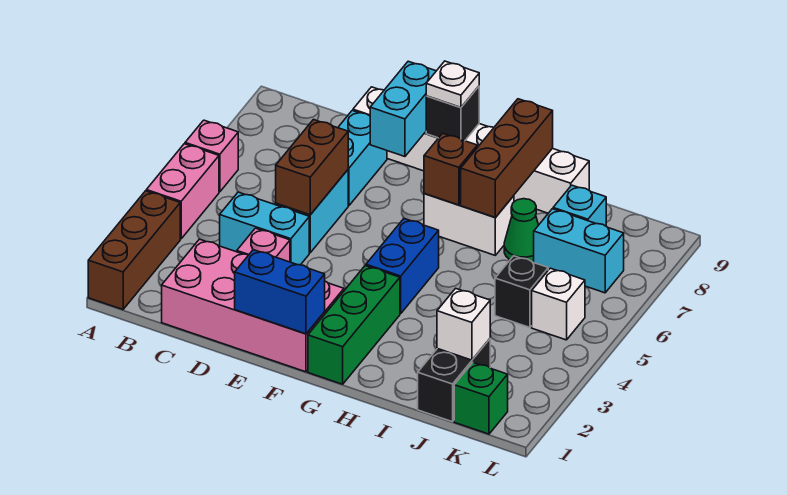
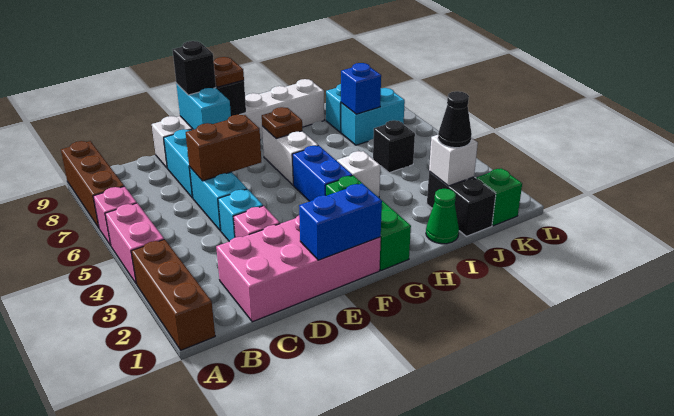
cyan brick C4:D4 level 1 -> cyan brick D4 level 1
brown brick D5:D6 level 2 -> brown brick D6:E6 level 2
none -> black brick E9 level 3
white plate F9 level 3 -> brown plate F9 level 3
white brick G7:H7 level 1 -> white brick G6:G7 level 1
brown brick G7 level 2 -> brown plate G7 level 2
brown brick H7:H9 level 2 -> brown brick A7:A9 level 1
green cone I7 level 1 -> green cone I1 level 1
none -> black cone J2 level 3
none -> blue brick J7 level 2
white brick K5 level 1 -> white brick H4 level 1

